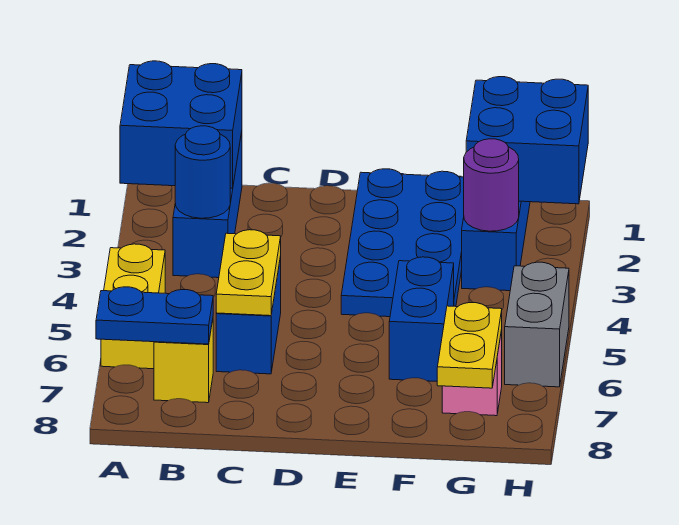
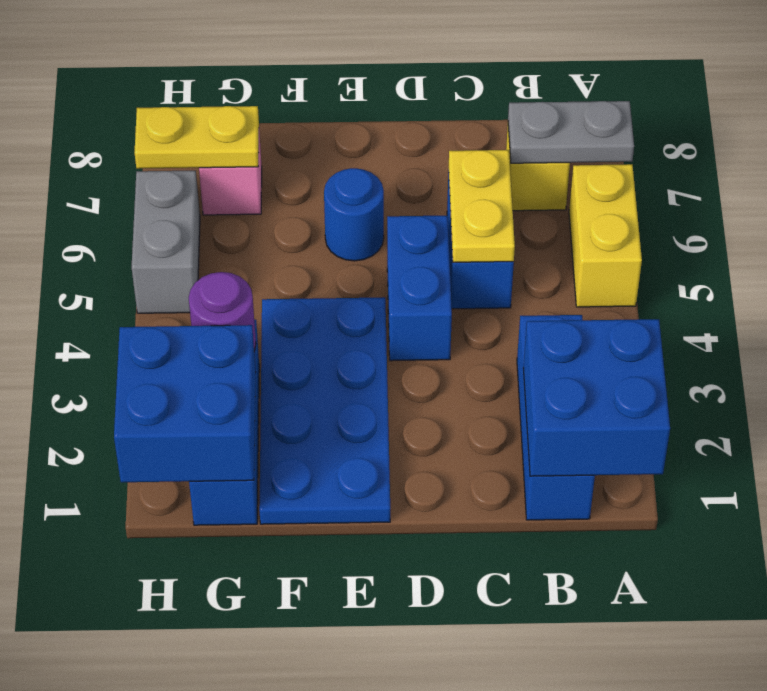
blue plate A7:B7 level 2 -> grey plate A7:B7 level 2
blue round brick B3 level 2 -> blue round brick E6 level 1
blue brick F5:F6 level 1 -> blue brick D4:D5 level 1
yellow plate G7:G8 level 2 -> yellow plate G7:H7 level 2

